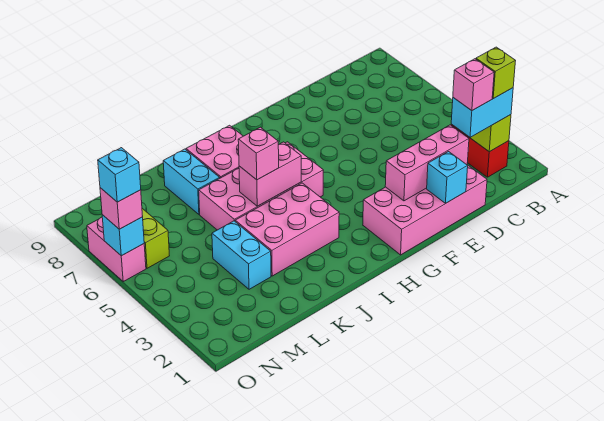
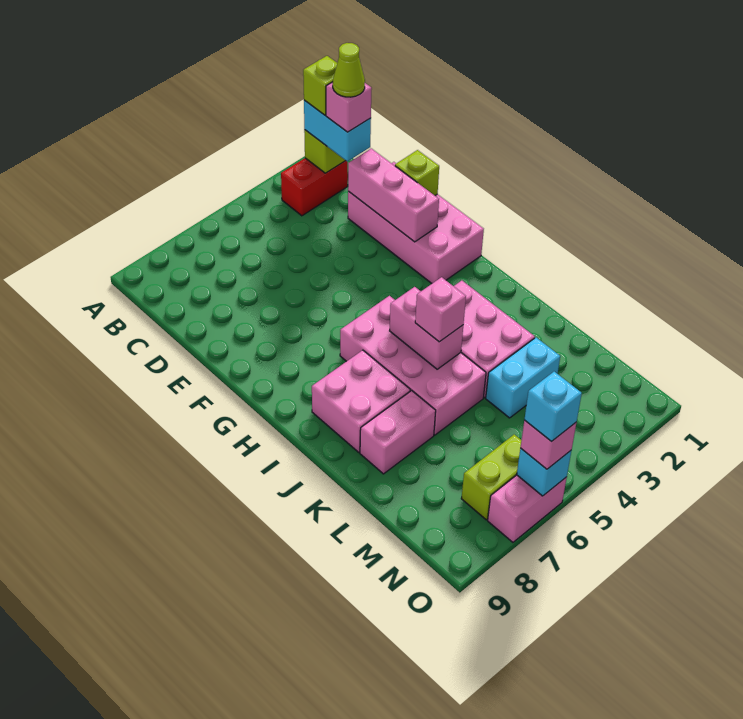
none -> lime cone C2 level 5
cyan brick E1 level 2 -> lime brick E1 level 2
cyan brick K7:K8 level 1 -> pink brick K7:K8 level 1

